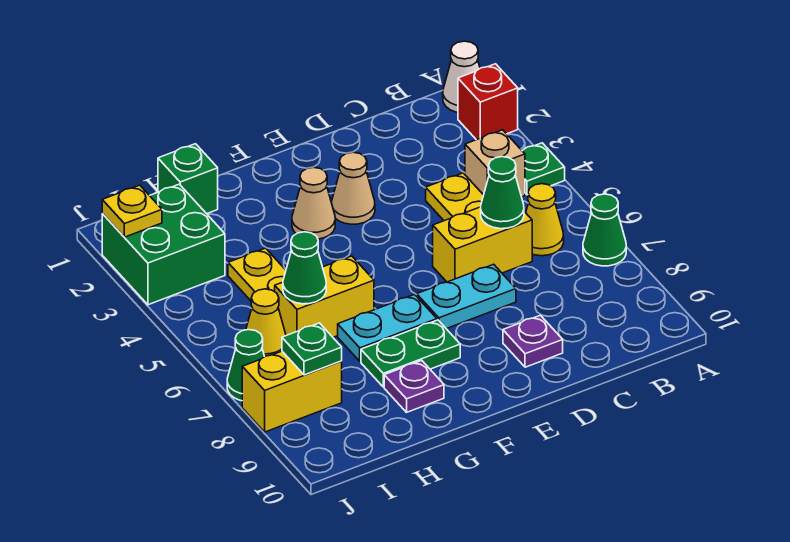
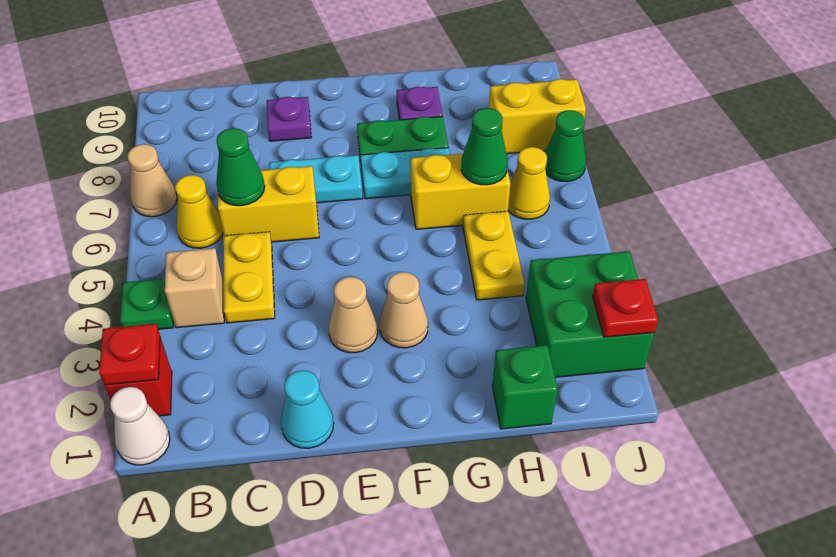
none -> red plate A2 level 2
green cone A7 level 1 -> tan cone A7 level 1
none -> cyan cone D1 level 1
green plate I8 level 2 -> none
yellow plate J2 level 2 -> red plate J2 level 2

